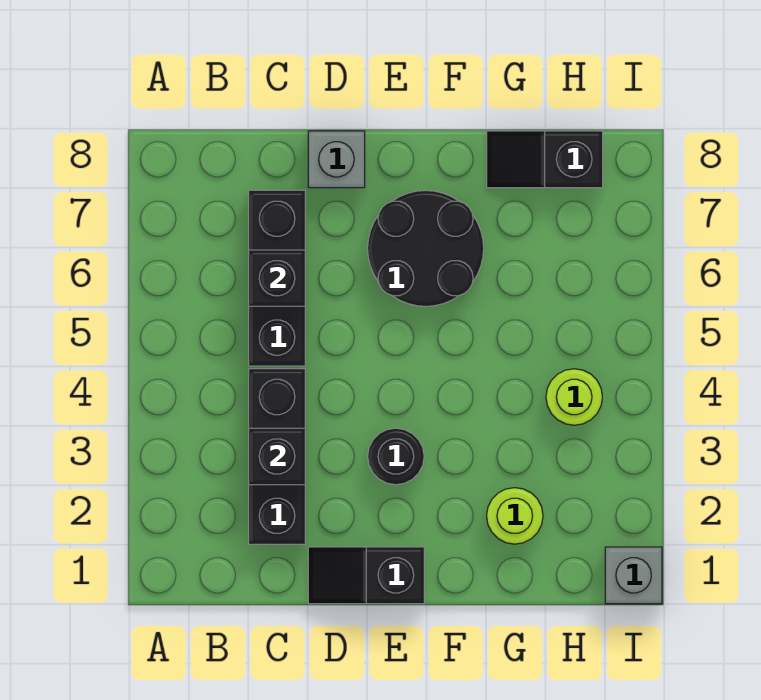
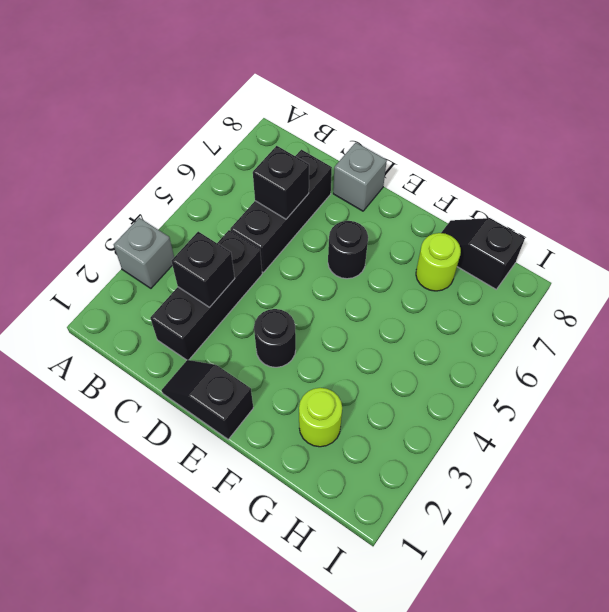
black round brick E6:F7 level 1 -> black round brick E6 level 1
lime round brick H4 level 1 -> lime round brick G7 level 1
grey brick I1 level 1 -> grey brick A3 level 1

